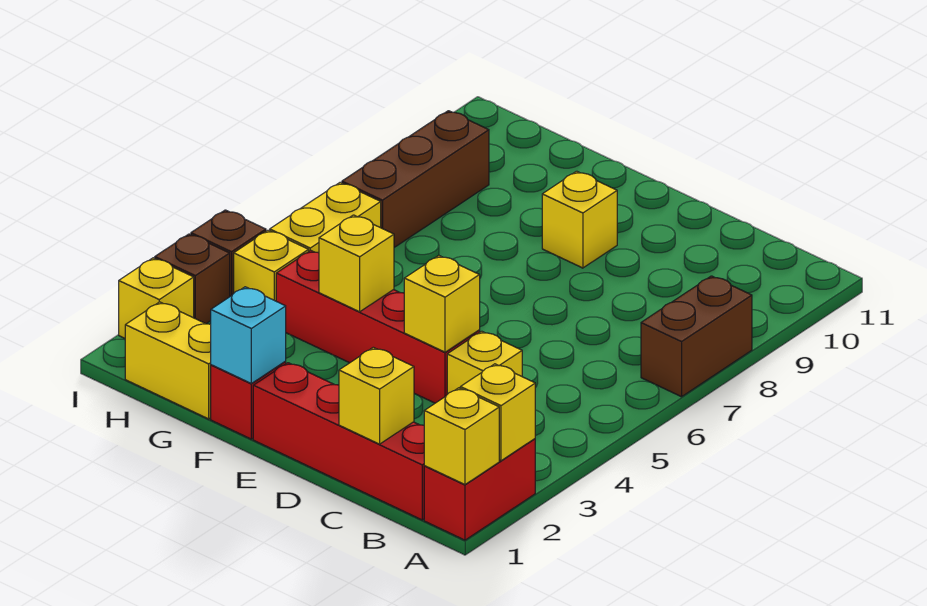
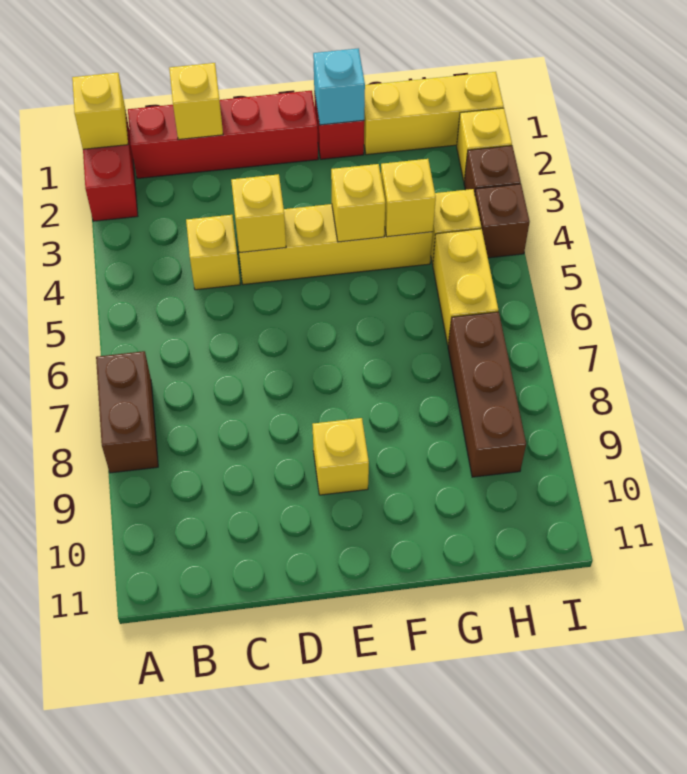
yellow brick A2 level 2 -> yellow brick G4 level 2
red brick D4:G4 level 1 -> yellow brick D4:G4 level 1
yellow brick G1:H1 level 1 -> yellow brick G1:I1 level 1

